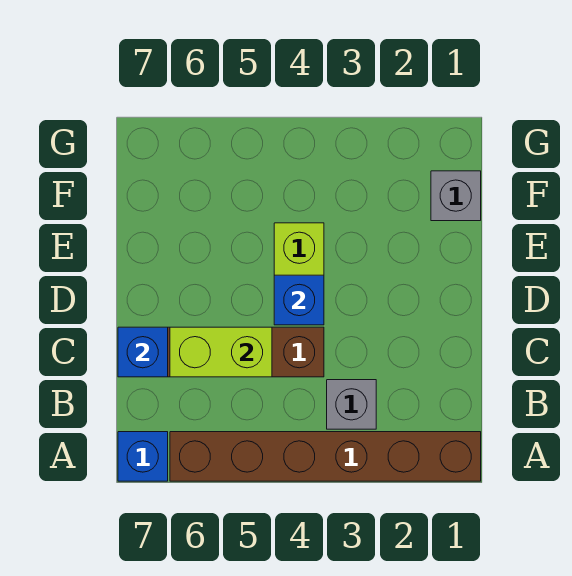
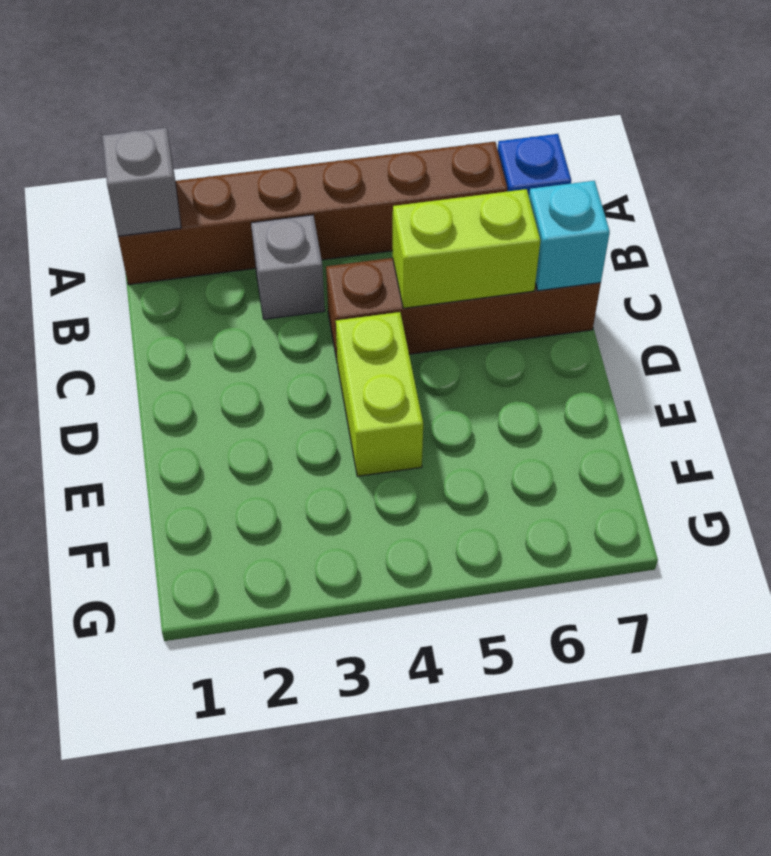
blue brick C7 level 2 -> cyan brick C7 level 2
blue brick D4 level 2 -> none
grey brick F1 level 1 -> grey brick A1 level 2

